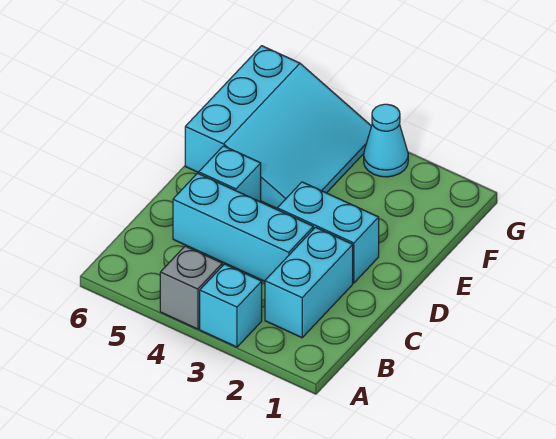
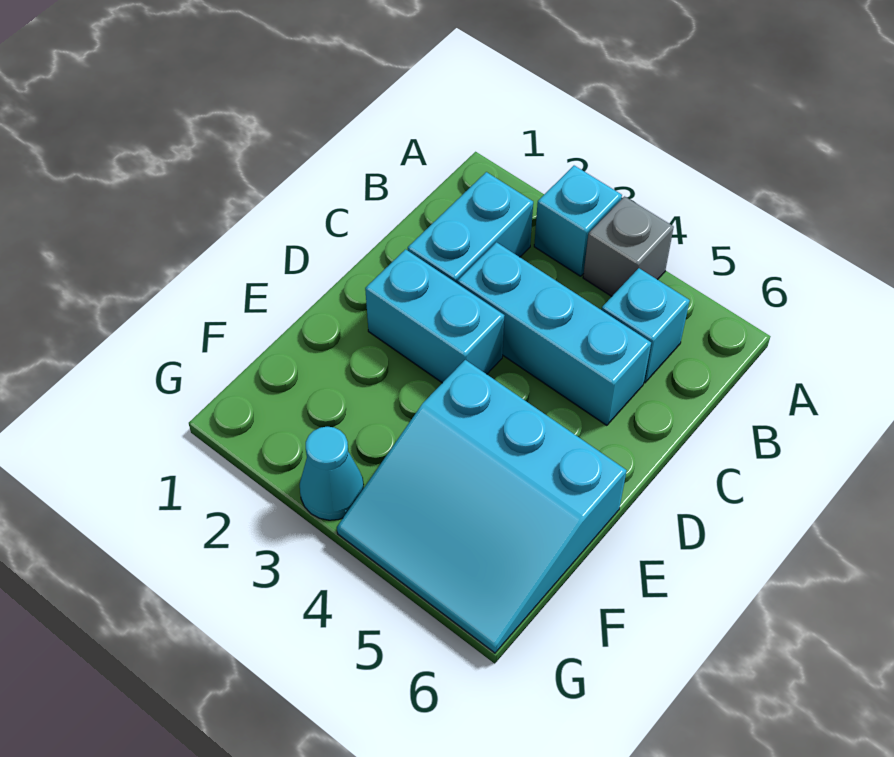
cyan brick D5 level 1 -> cyan brick B5 level 1
cyan slope E4:G6 level 1 top 6 -> cyan slope E4:G6 level 1 top E

